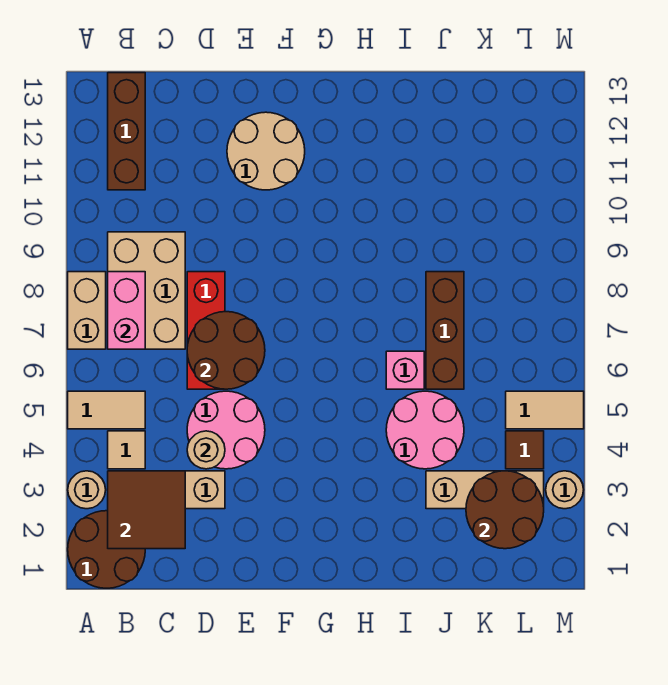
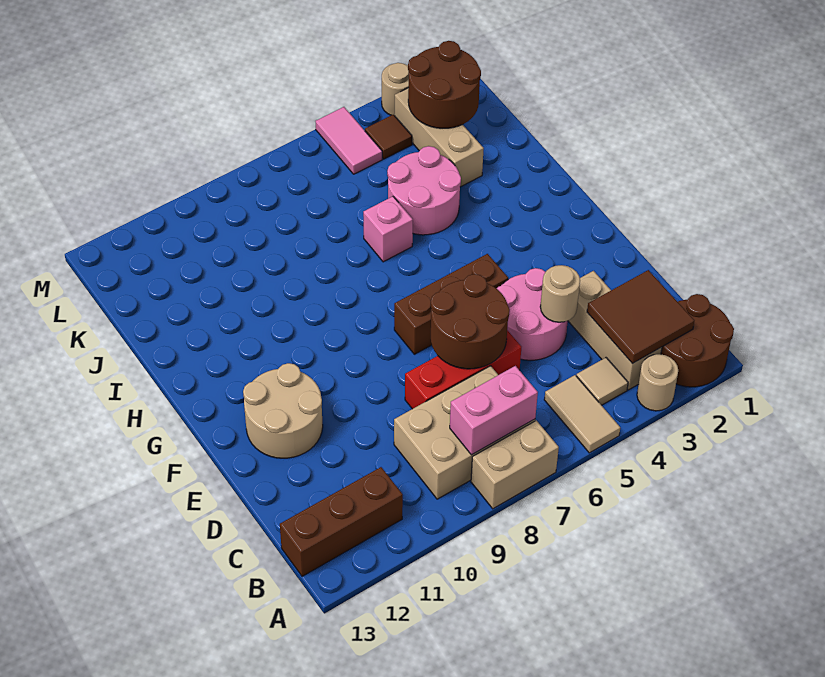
brown brick J6:J8 level 1 -> brown brick F5:F7 level 1
tan tile L5:M5 level 1 -> pink tile L5:M5 level 1

